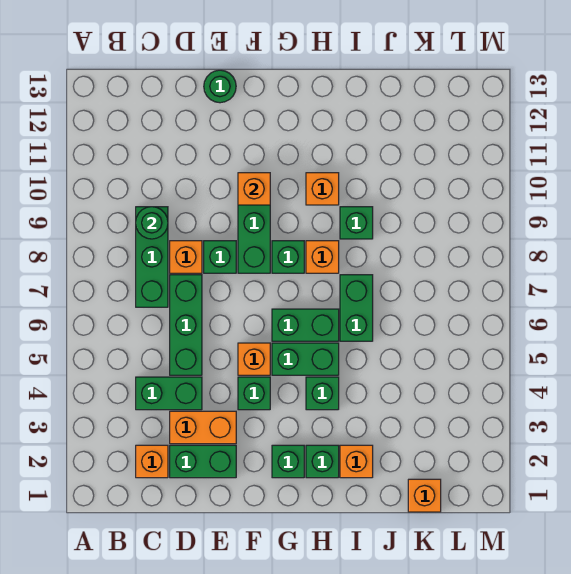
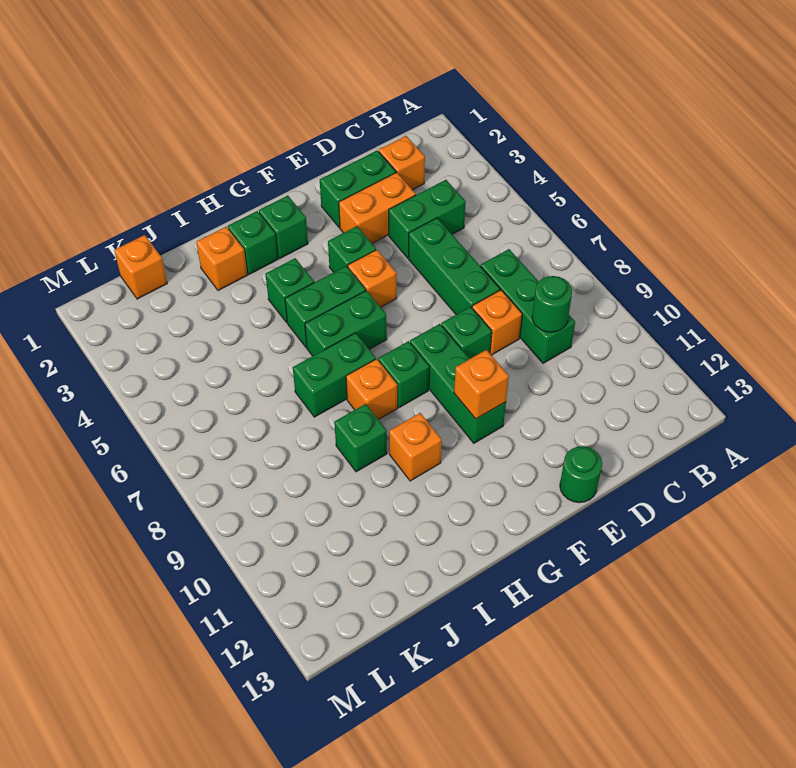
green brick I6:I7 level 1 -> green brick H7:I7 level 1

